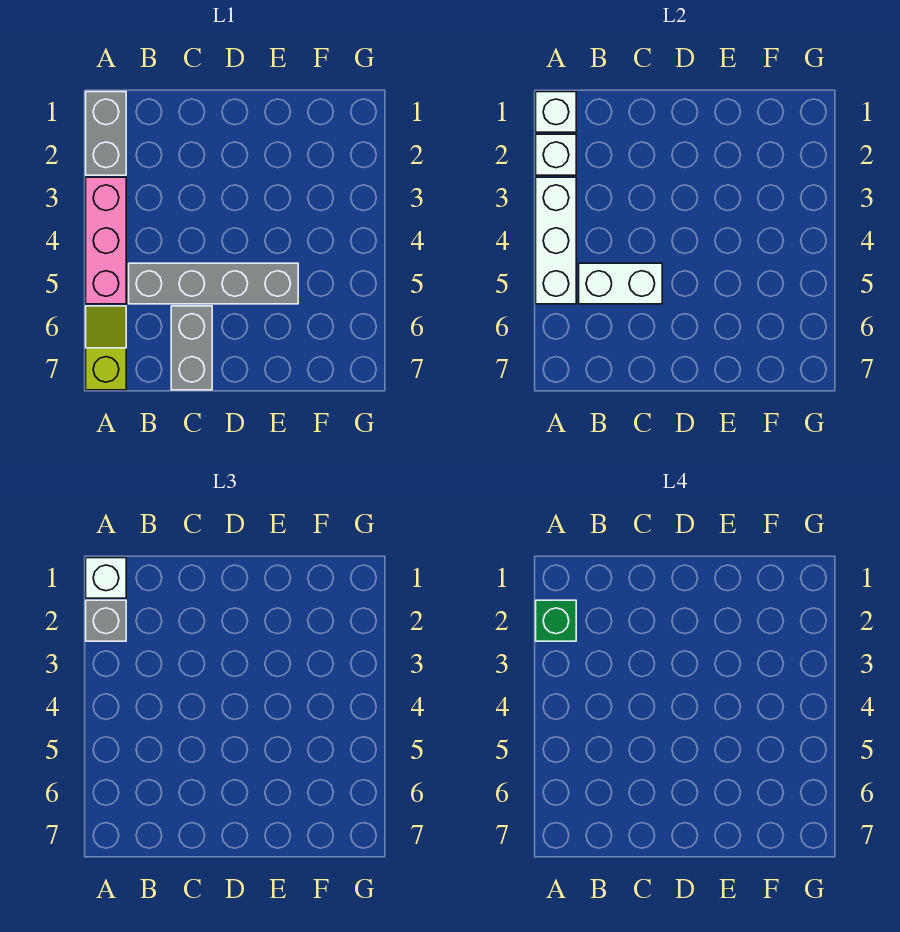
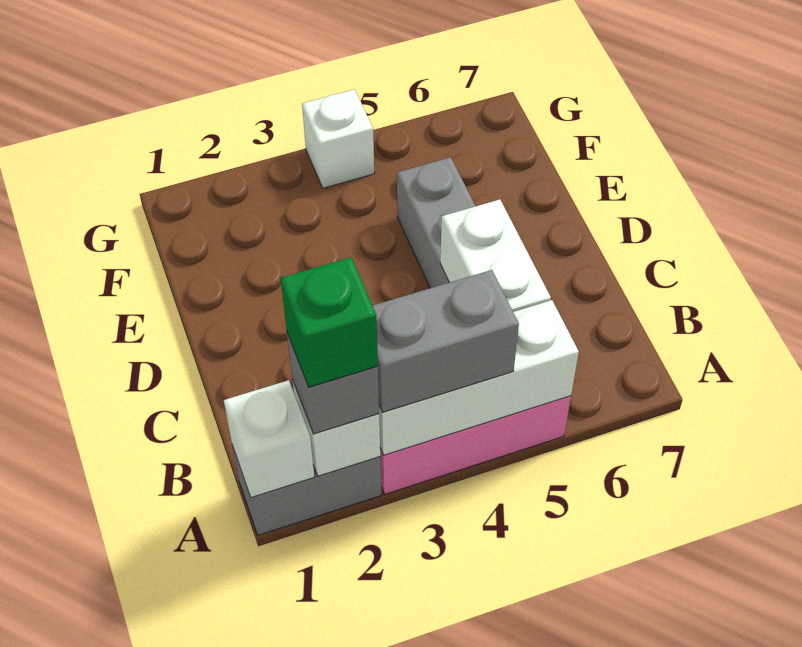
white brick A1 level 3 -> white brick G4 level 1
lime slope A6:A7 level 1 top 7 -> none
grey brick C6:C7 level 1 -> grey brick A3:A4 level 3

